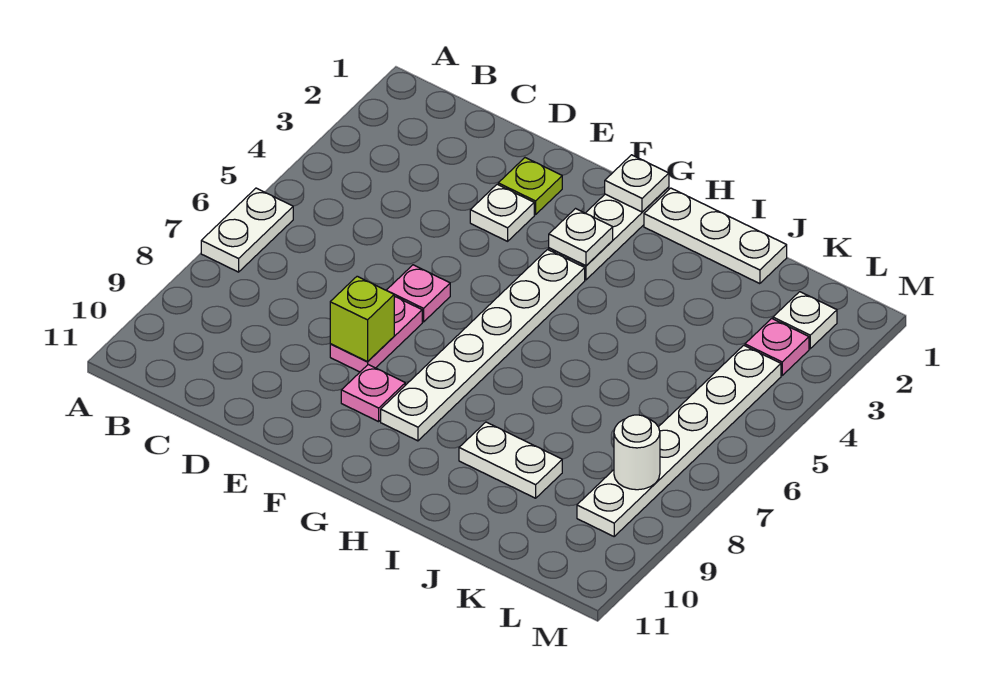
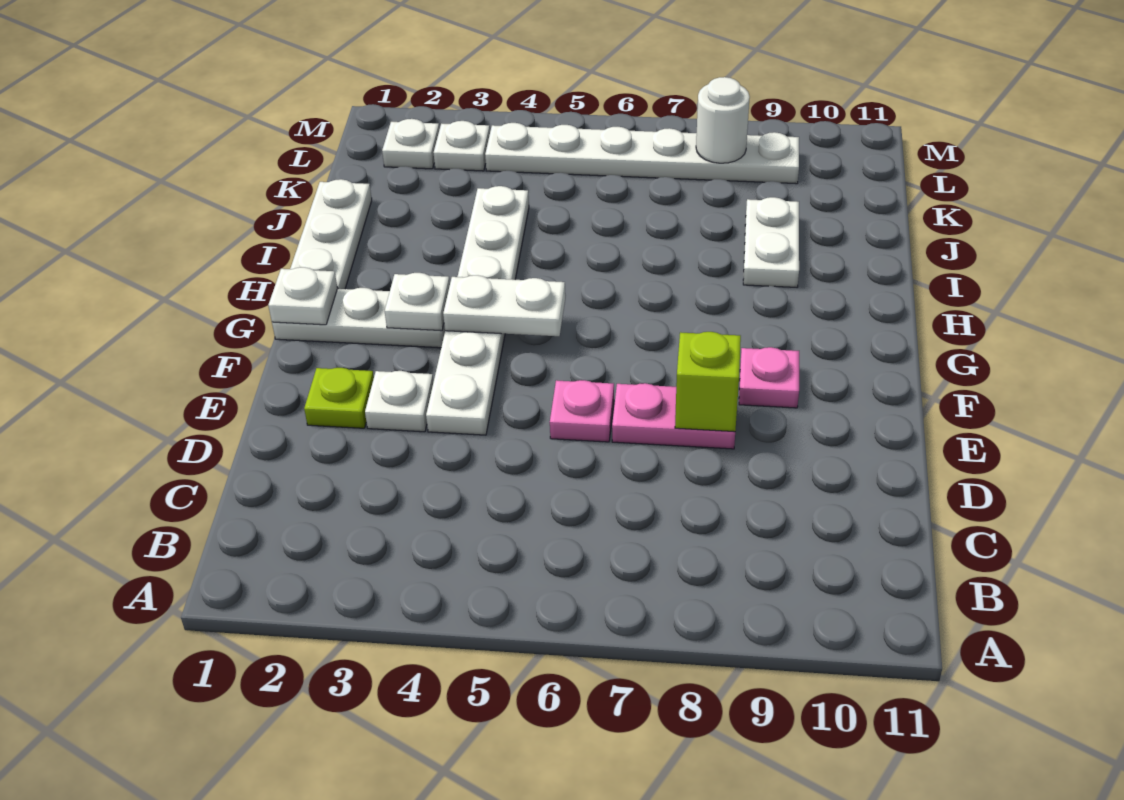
white plate A6:A7 level 1 -> white plate G4:G5 level 2
white plate G4:G9 level 1 -> white plate E4:J4 level 1
pink plate L3 level 1 -> white plate L3 level 1

